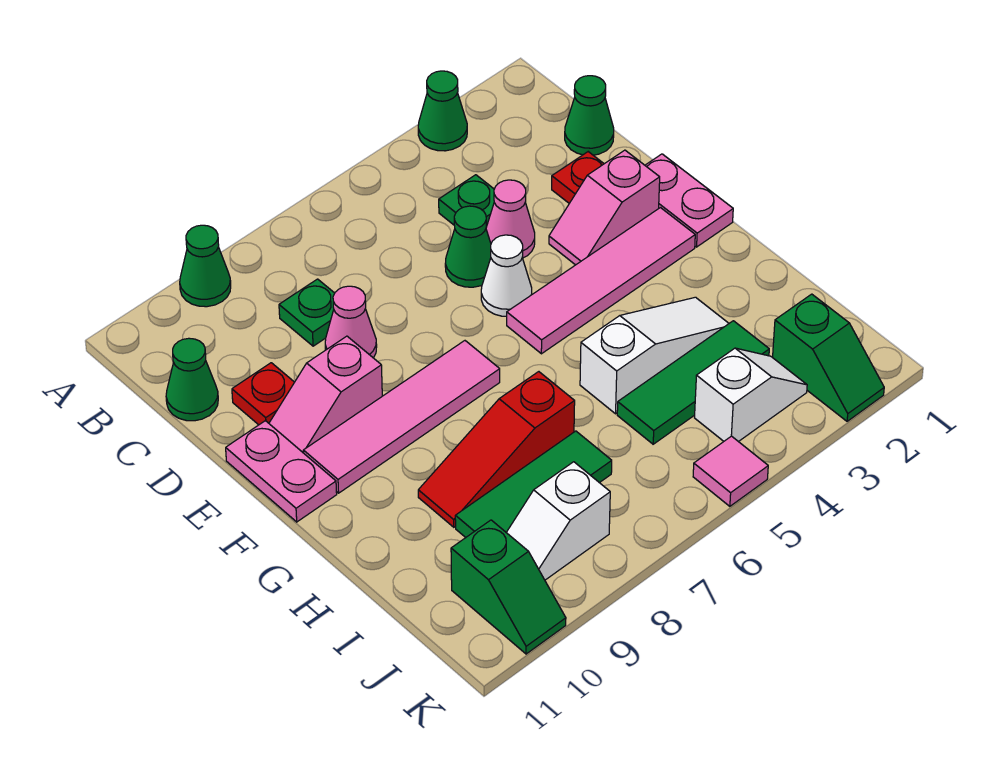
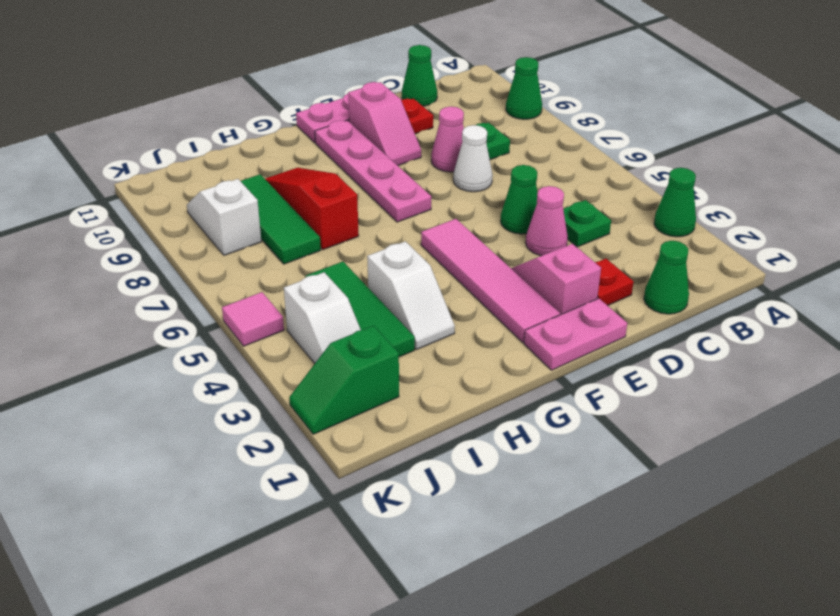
white cone E5 level 1 -> white cone D7 level 1
pink slope E9:E10 level 1 top 9 -> pink slope E9:E10 level 1 top 10
pink tile F7:F10 level 1 -> pink plate F7:F10 level 1
white slope H3:H5 level 1 top 5 -> white slope H3:H4 level 1 top 4
green slope J10:K10 level 1 top J -> none

